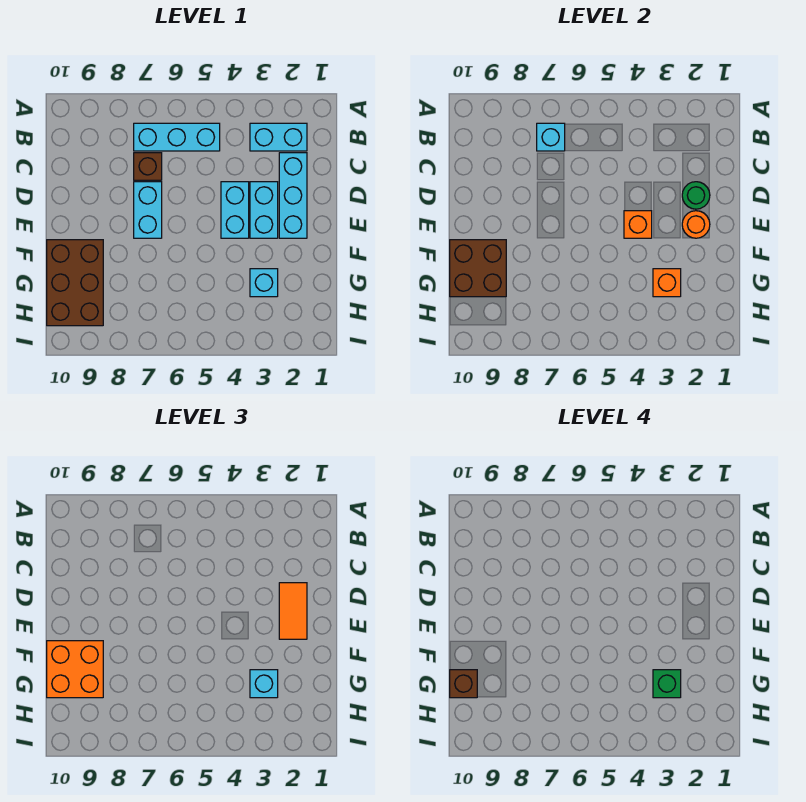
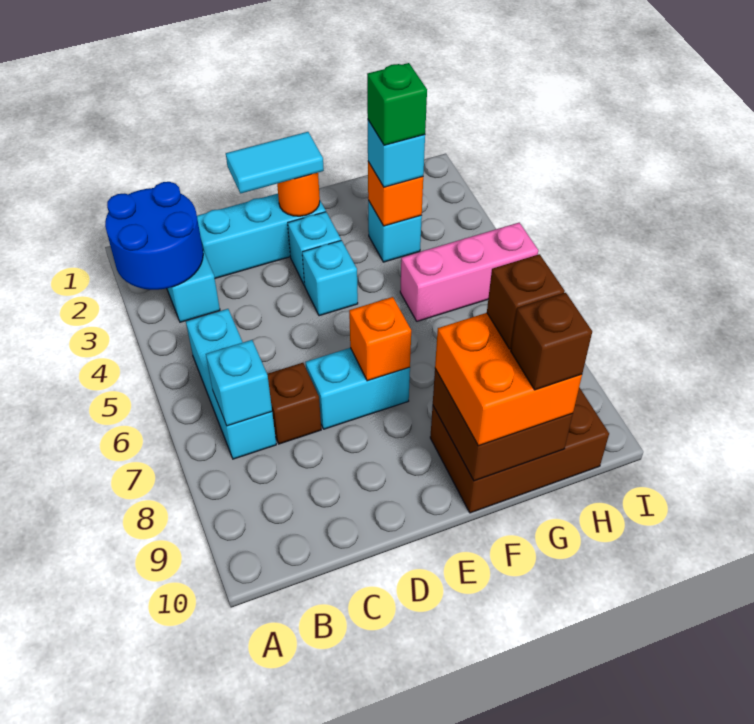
none -> blue round brick A2:B3 level 2
green round brick D2 level 2 -> none
orange tile D2:E2 level 3 -> cyan tile D2:E2 level 3
cyan brick D3:E3 level 1 -> cyan brick E3 level 1
cyan brick D4:E4 level 1 -> cyan brick E4 level 1
orange brick E4 level 2 -> orange brick E7 level 2
none -> pink brick G5:I5 level 1
none -> brown brick G9 level 4

